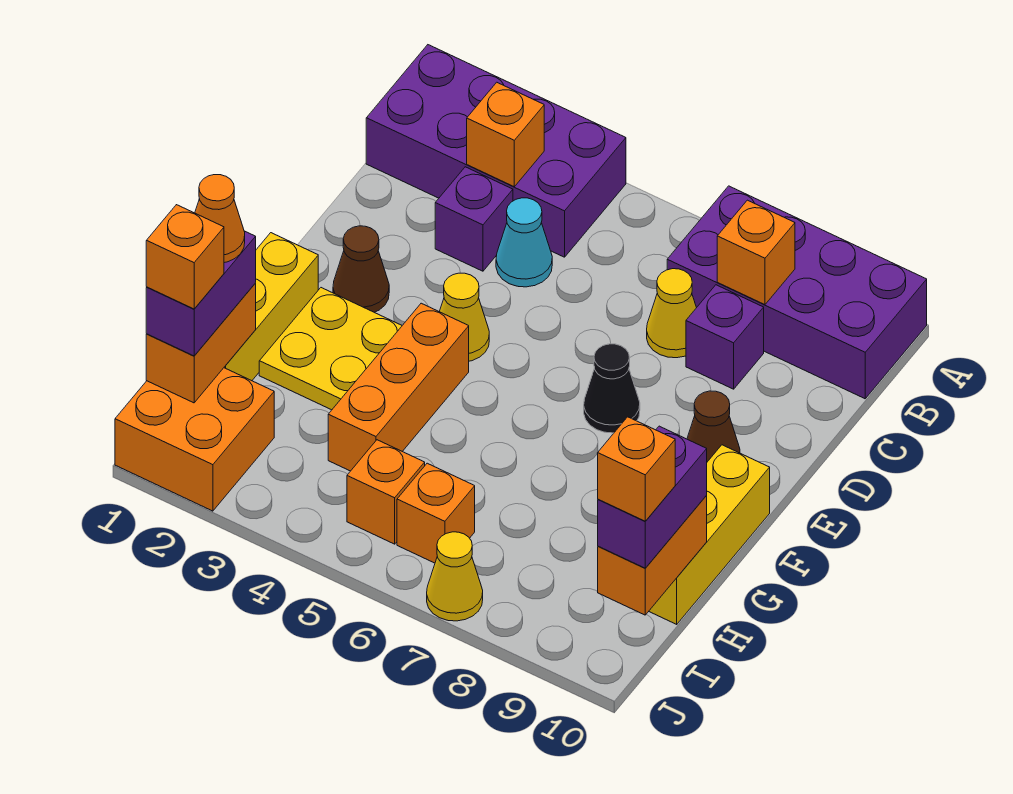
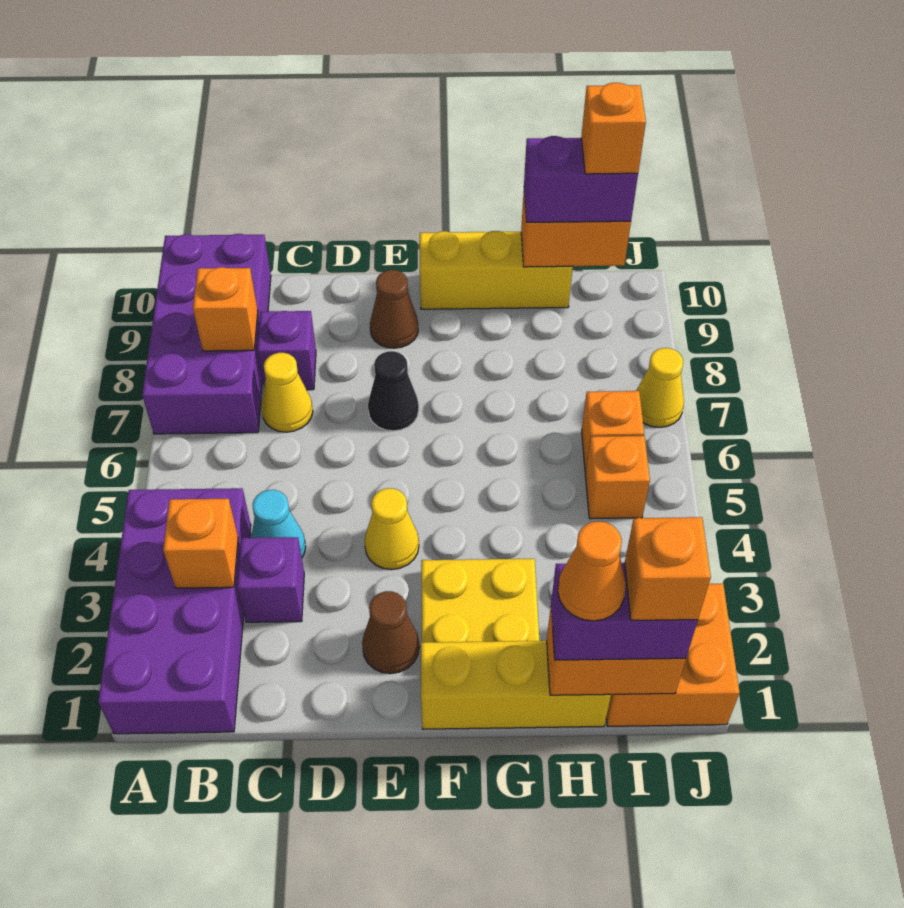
orange brick F4:H4 level 1 -> none

